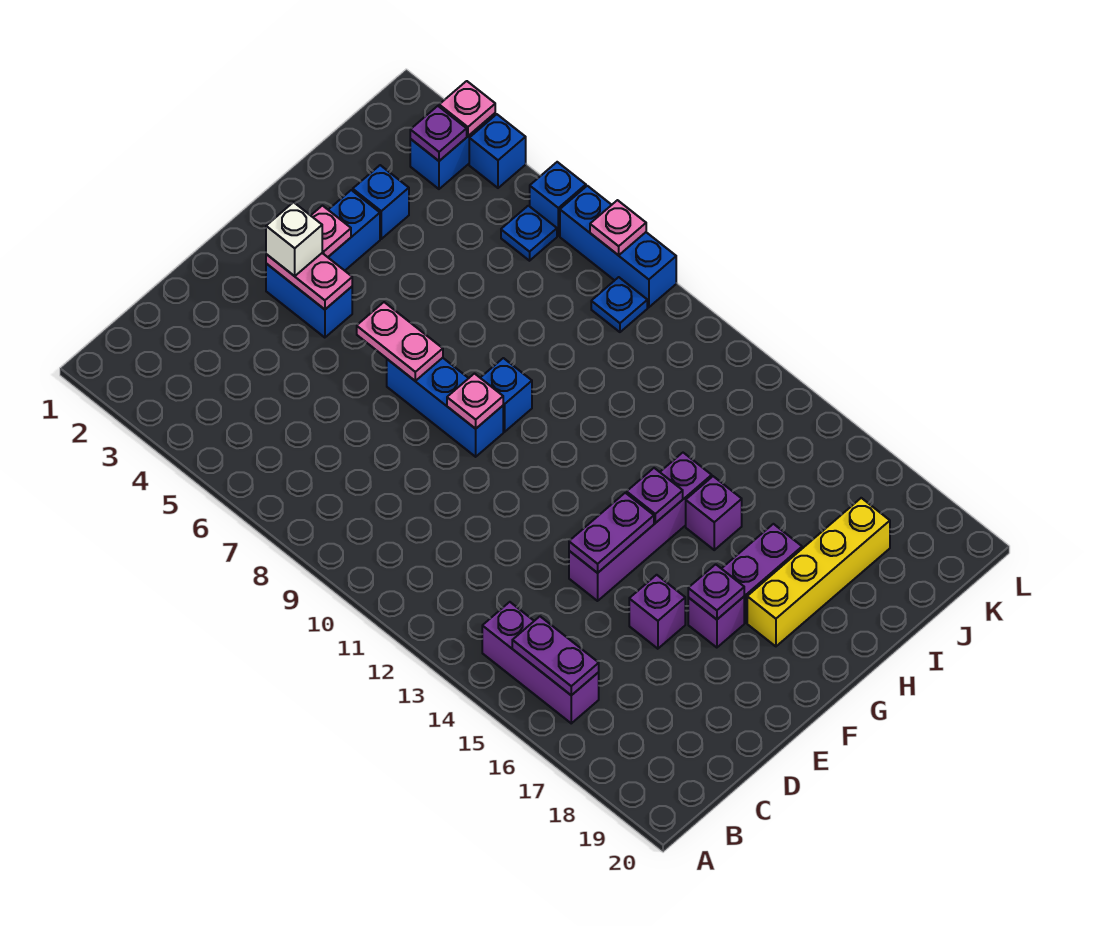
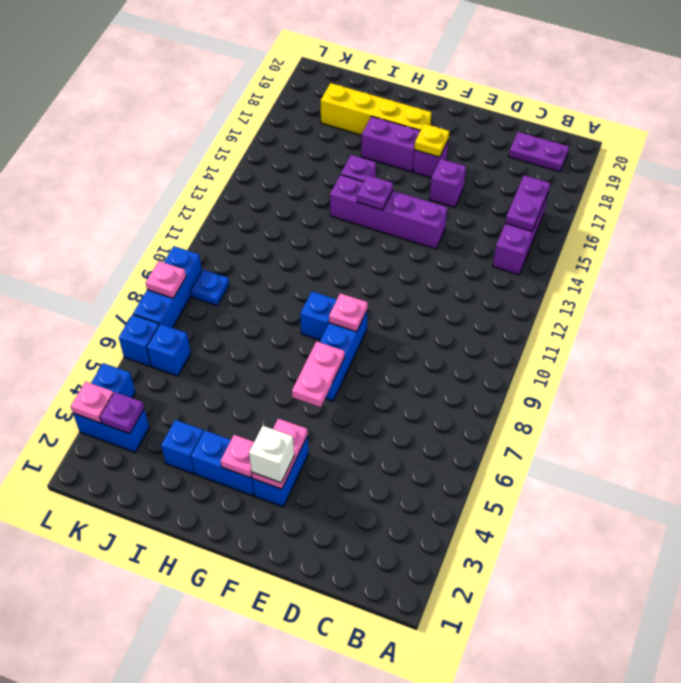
purple plate E14:F14 level 2 -> purple plate B19:C19 level 1
purple plate F17 level 2 -> yellow plate F17 level 2
blue plate K6 level 1 -> blue brick K6 level 1

